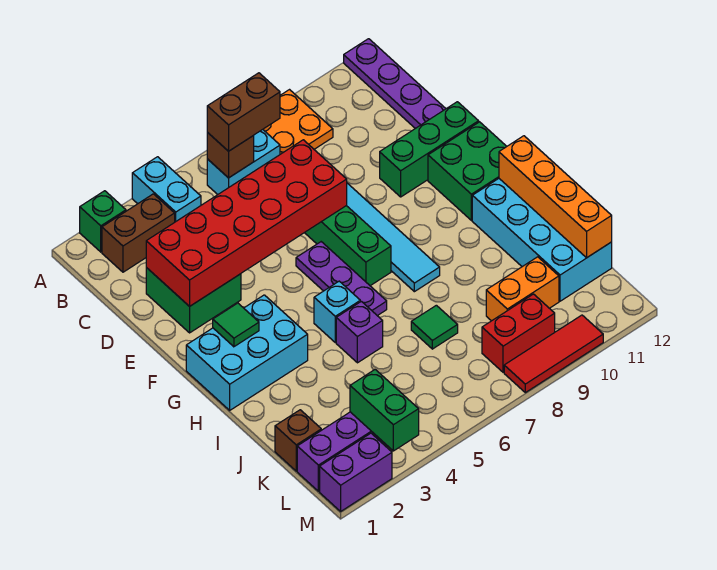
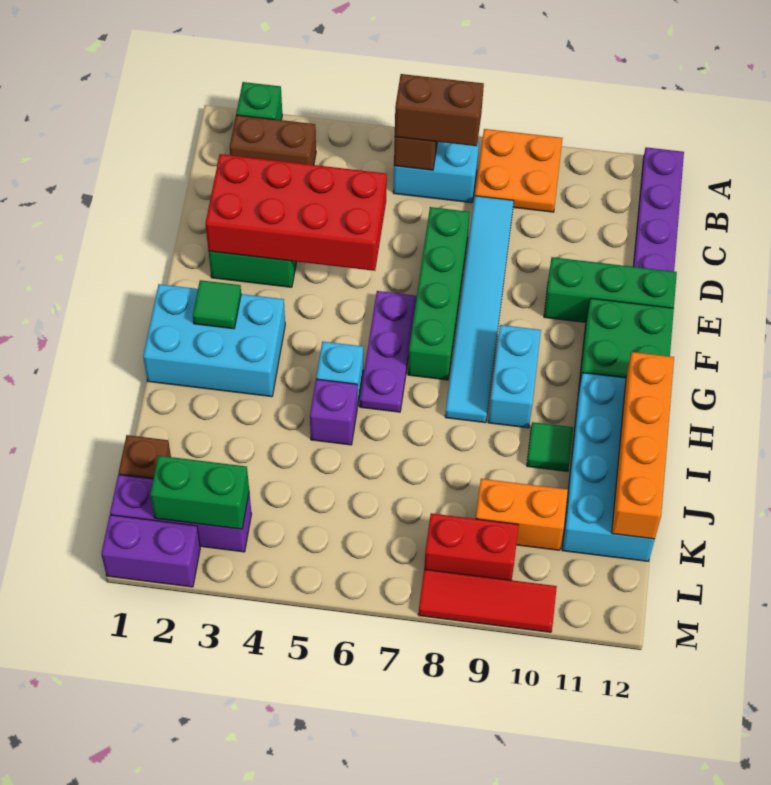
cyan brick A4:B4 level 1 -> cyan brick G9:H9 level 1
red brick D2:E7 level 2 -> red brick D2:E5 level 2
green tile J7 level 1 -> green tile I10 level 1
green brick L3:M3 level 2 -> green brick L2:L3 level 2

